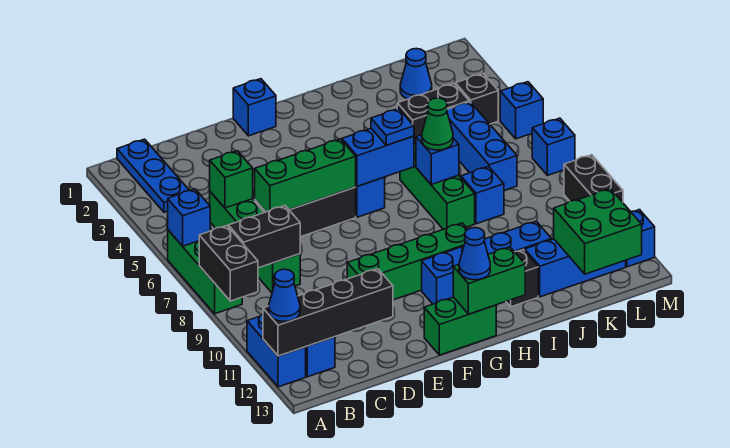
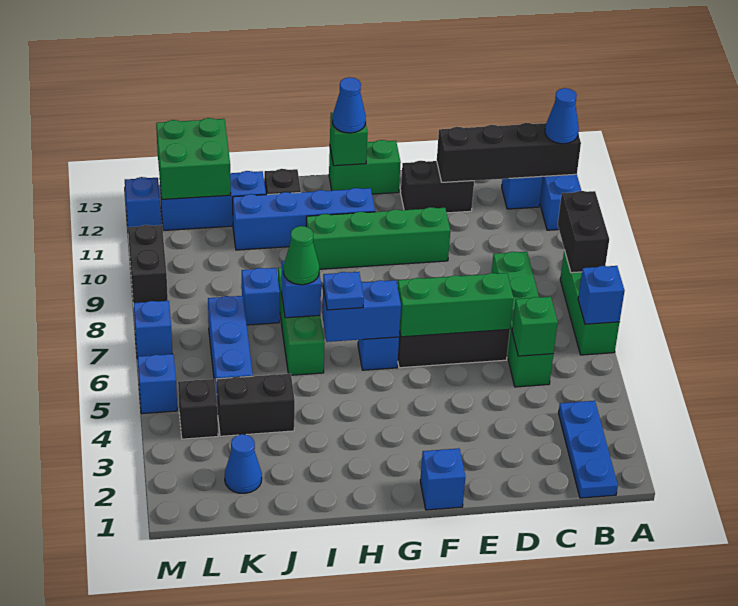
black brick B8:C8 level 2 -> black brick D12:E12 level 1
green brick G13:H13 level 2 -> green brick G13 level 2

